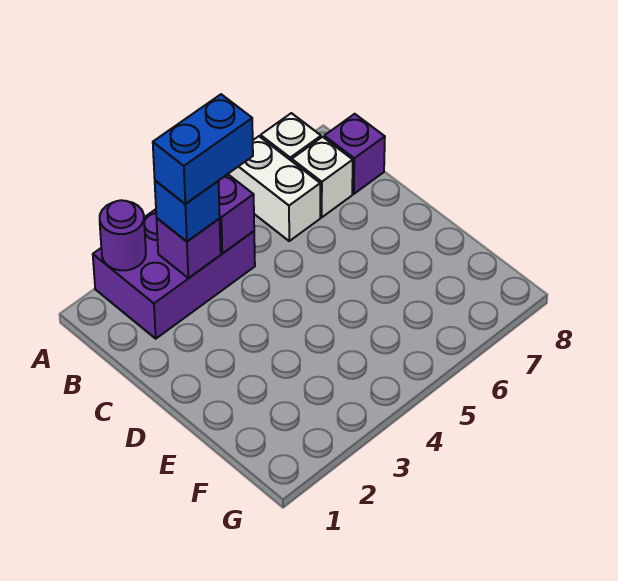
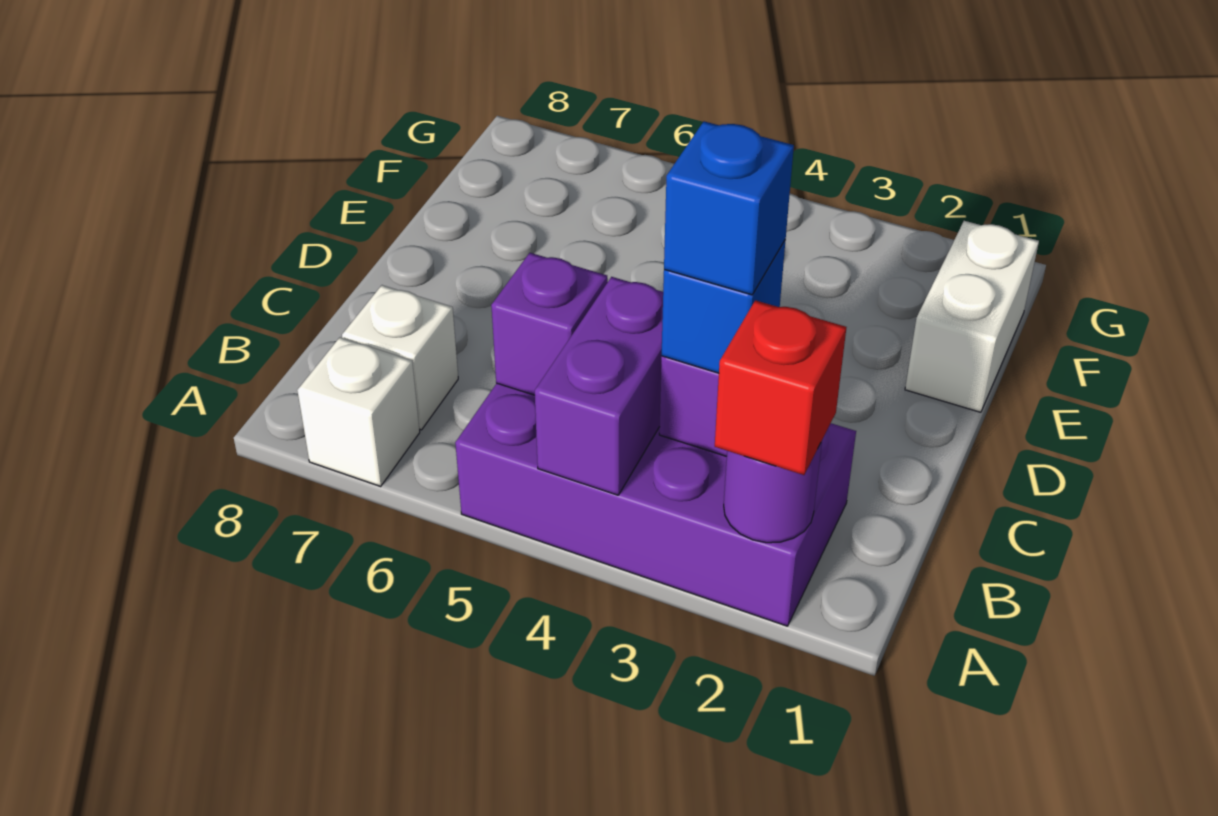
purple brick A2:B4 level 1 -> purple brick A2:B5 level 1
none -> red brick A2 level 3
white brick A6:B6 level 1 -> white brick E1:F1 level 1
blue brick B3:B4 level 4 -> blue brick B3 level 4
purple brick B8 level 1 -> purple brick B5 level 2

